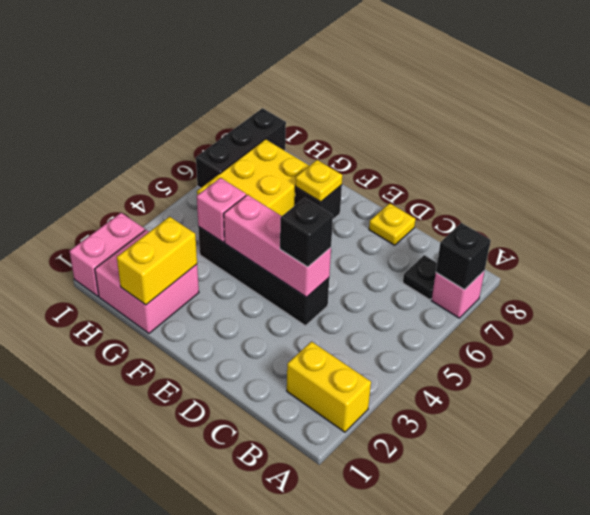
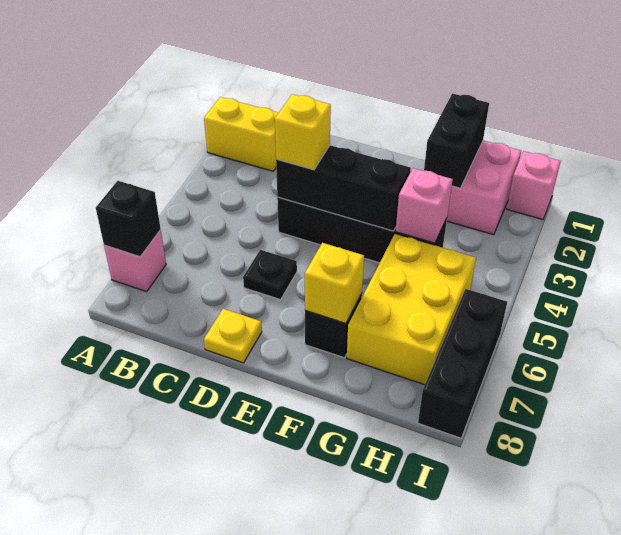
black plate B7 level 1 -> black plate D6 level 1
pink brick D4:F4 level 2 -> black brick D4:F4 level 2
black brick D4 level 3 -> yellow brick D4 level 3
yellow plate F7 level 2 -> yellow brick F7 level 2
yellow brick G1:G2 level 2 -> black brick G1:G2 level 2
pink brick I1:I2 level 1 -> pink brick I1 level 1

